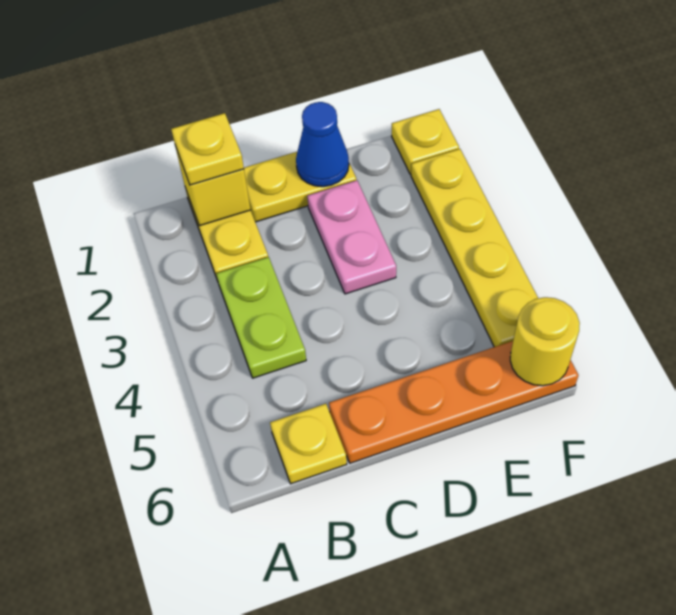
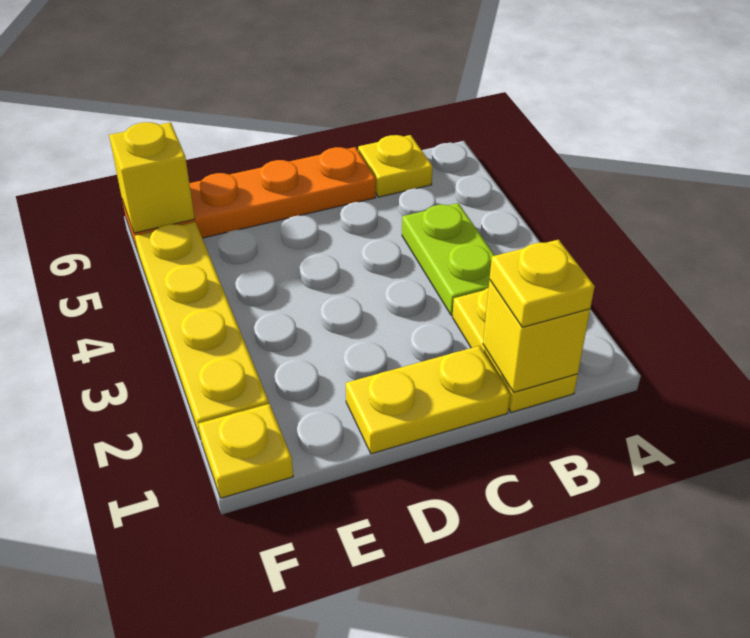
blue cone D1 level 2 -> none
pink plate D2:D3 level 1 -> none
yellow round brick F6 level 2 -> yellow brick F6 level 2

